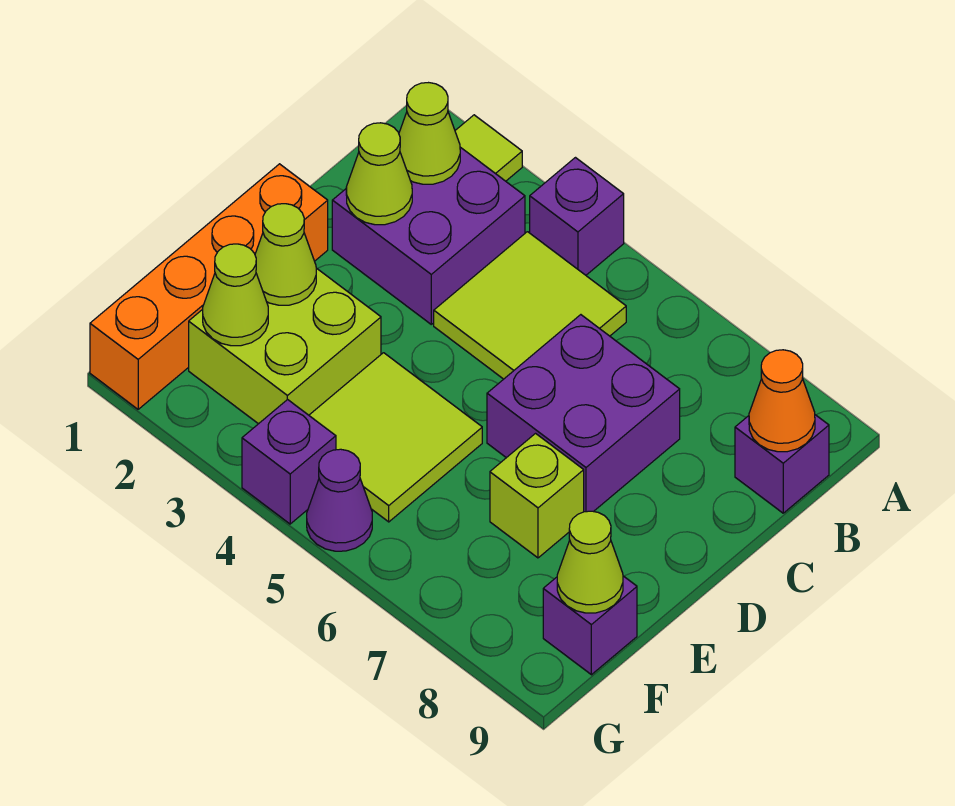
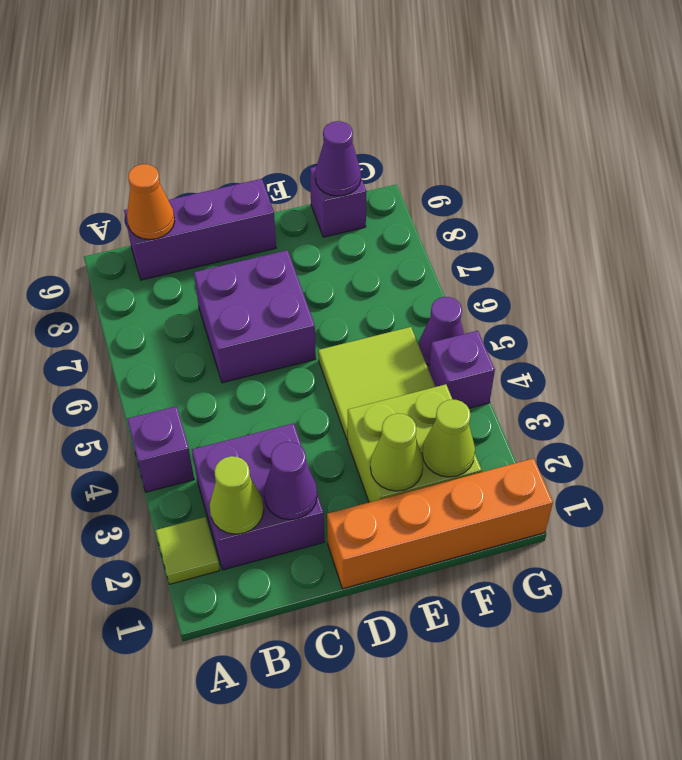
lime tile B4:C5 level 1 -> none
purple brick B9 level 1 -> purple brick B9:D9 level 1
lime cone C2 level 2 -> purple cone C2 level 2
lime brick E7 level 1 -> none
lime cone F9 level 2 -> purple cone F9 level 2

